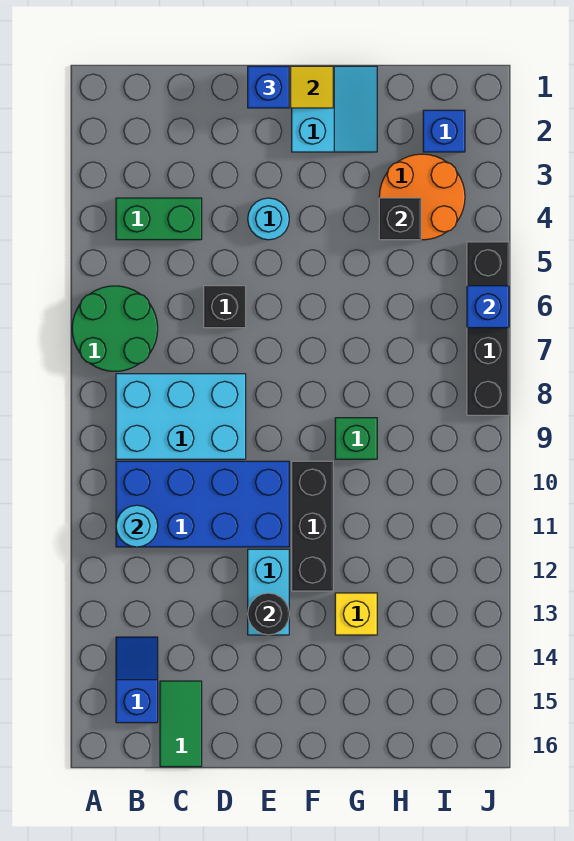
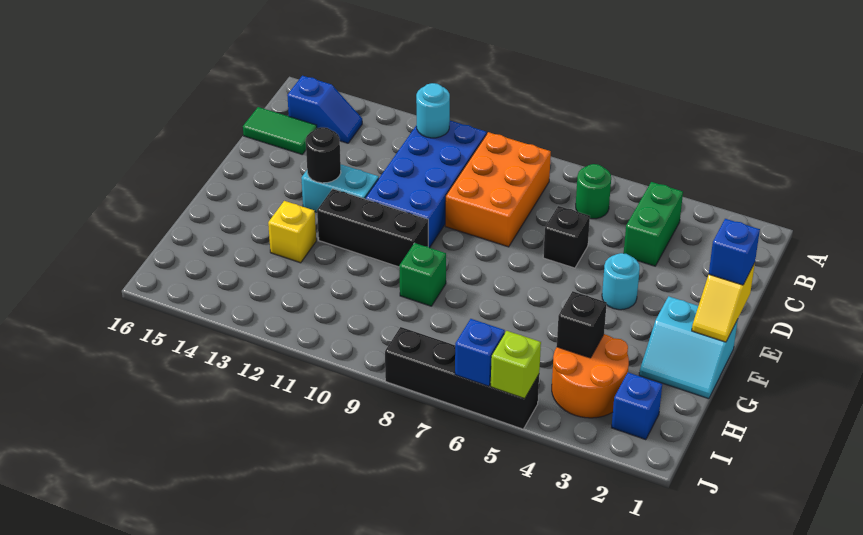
green round brick A6:B7 level 1 -> green round brick B6 level 1
cyan brick B8:D9 level 1 -> orange brick B8:D9 level 1
none -> lime brick J5 level 2

